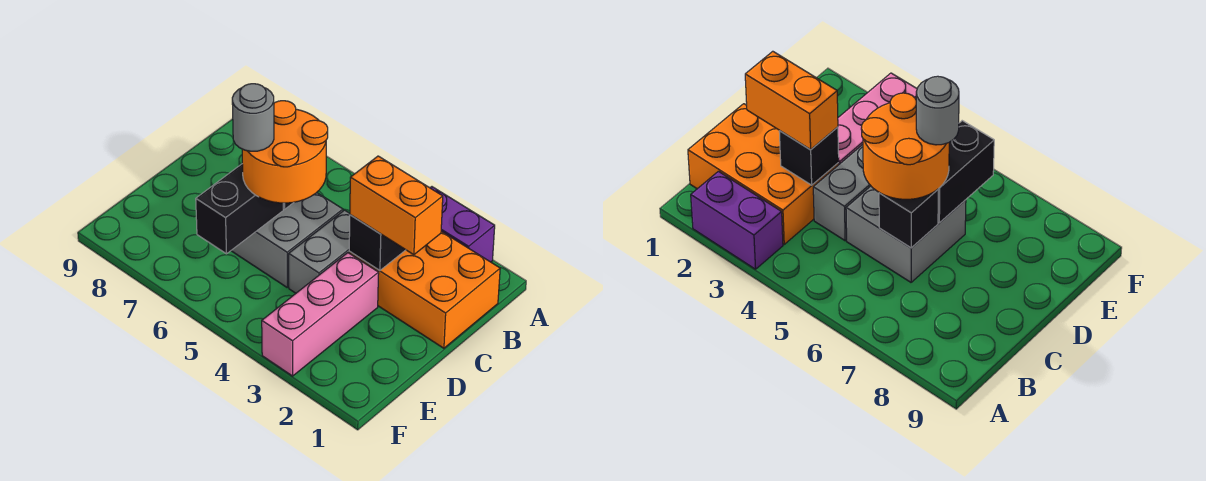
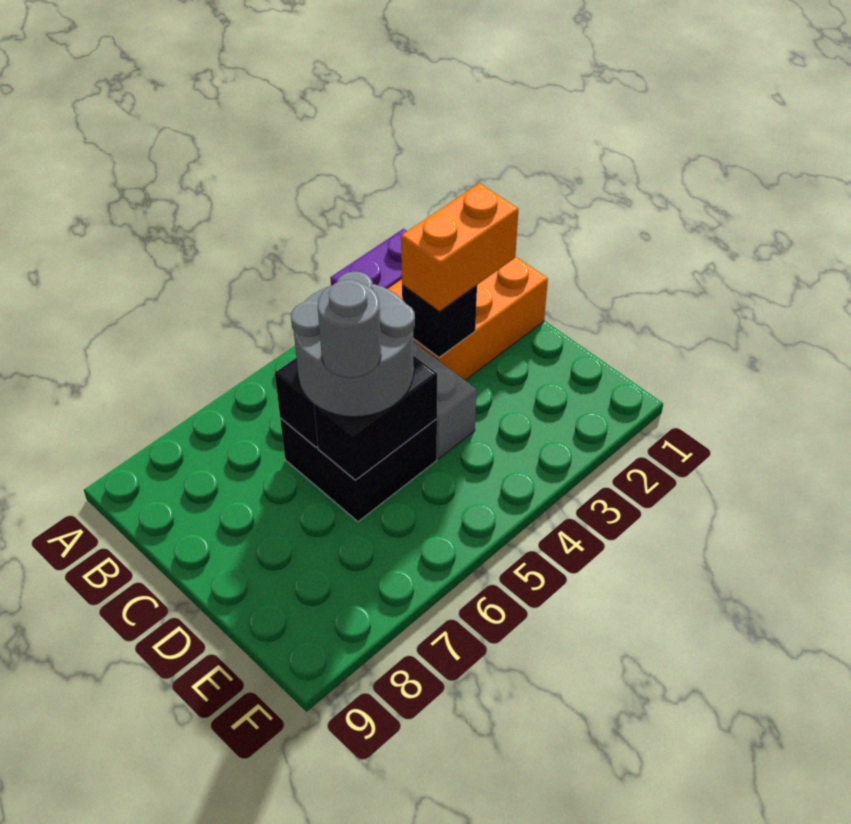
grey brick C5:D6 level 1 -> black brick C5:D6 level 1
orange round brick C5:D6 level 3 -> grey round brick C5:D6 level 3
pink brick D3:F3 level 1 -> none
black brick D6:E6 level 2 -> black brick D5:D6 level 2

